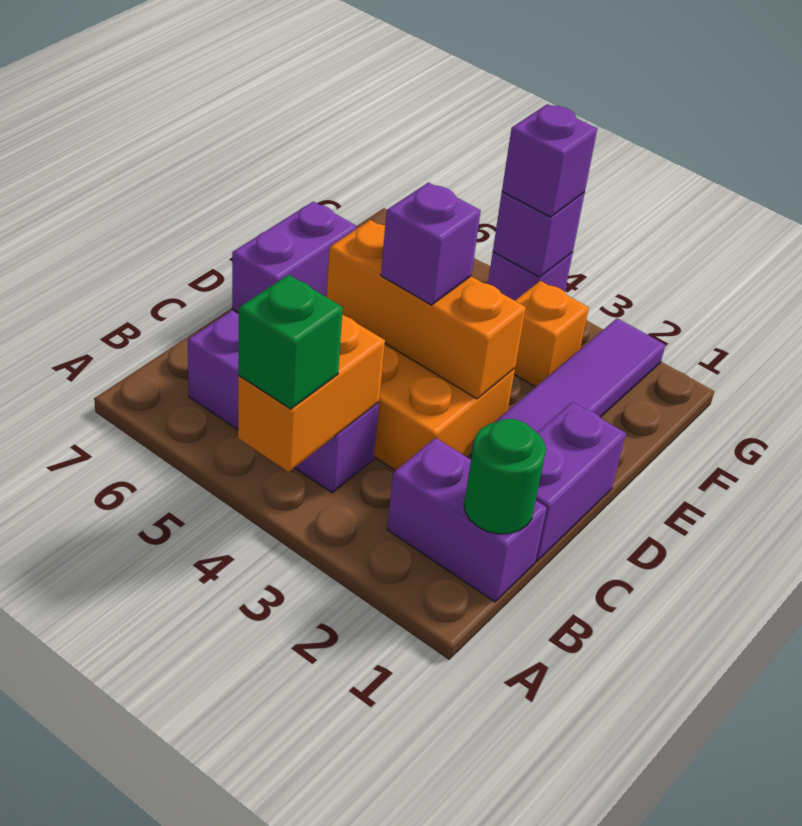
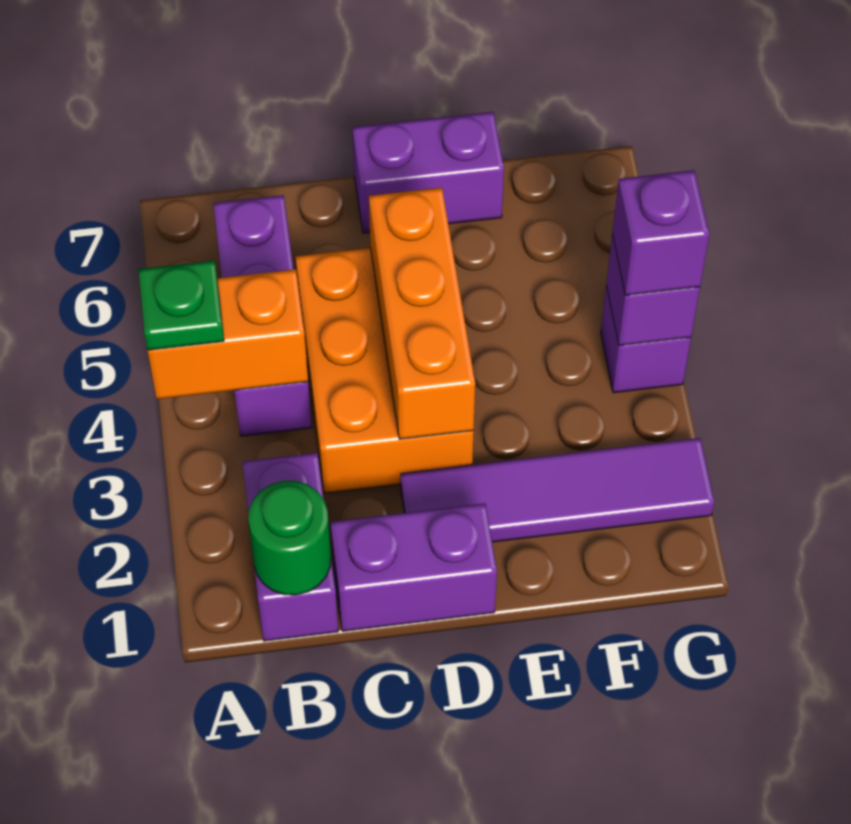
green brick A4 level 3 -> green plate A4 level 3
purple brick D4 level 3 -> none
orange brick F3 level 1 -> none

